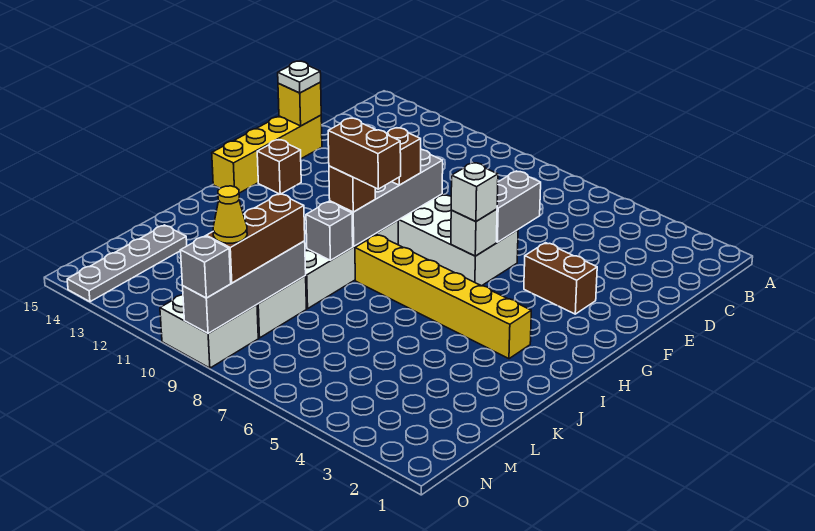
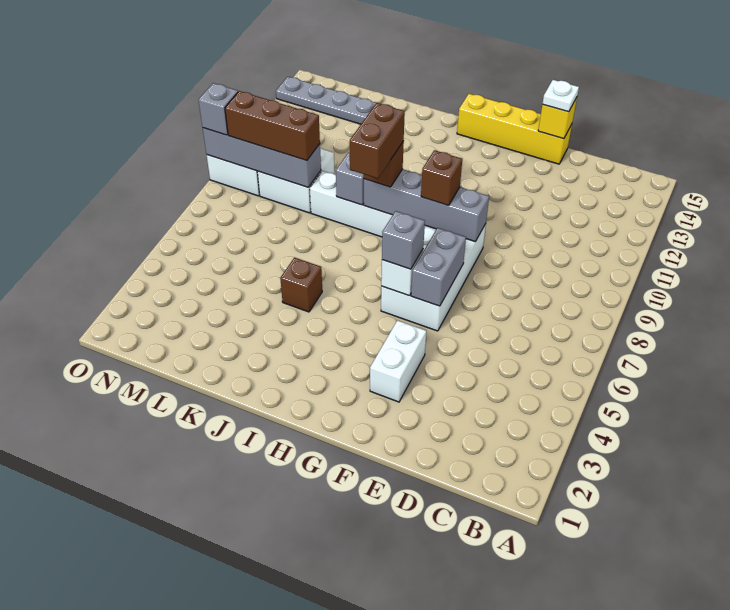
grey brick E6:F6 level 2 -> grey brick F6:F7 level 2
brown brick F3:F4 level 1 -> white brick F3:F4 level 1
white brick G6 level 3 -> grey brick G6 level 3
brown brick G14 level 1 -> brown brick J5 level 1
yellow brick I3:I8 level 1 -> none
yellow cone N9 level 4 -> none

